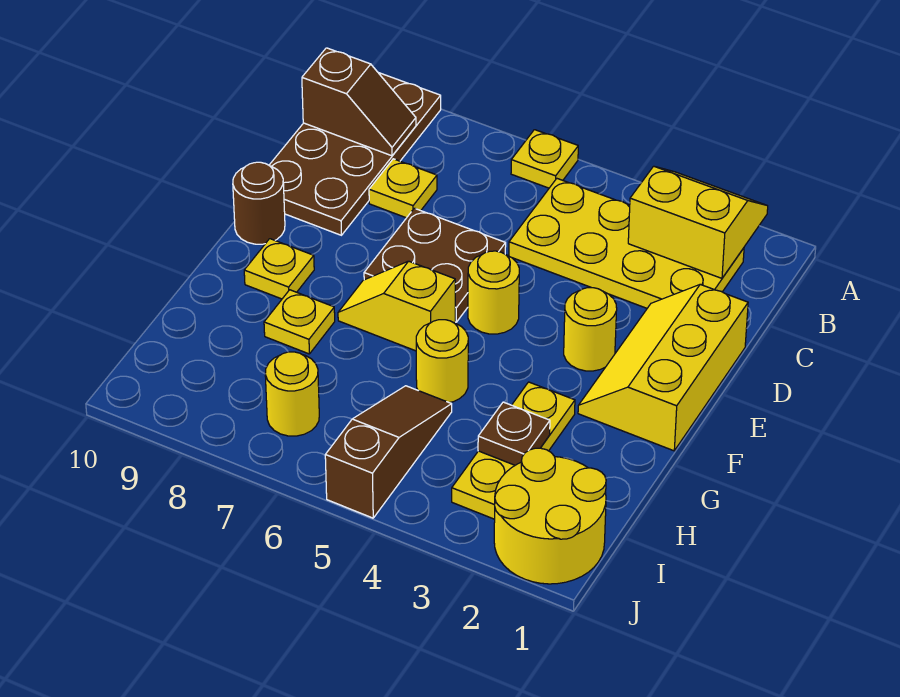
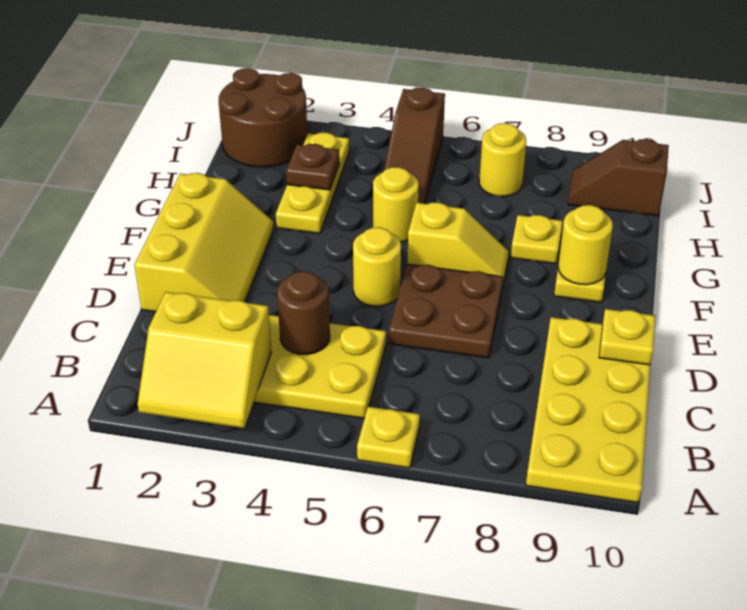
brown plate A9:D10 level 1 -> yellow plate A9:D10 level 1
brown slope B9:B10 level 2 top 10 -> brown slope I9:I10 level 1 top 10
yellow plate C8 level 1 -> yellow plate D10 level 2
yellow round brick E3 level 1 -> yellow round brick F9 level 2
brown round brick E10 level 1 -> brown round brick C4 level 2
yellow round brick I1:J2 level 1 -> brown round brick I1:J2 level 1

